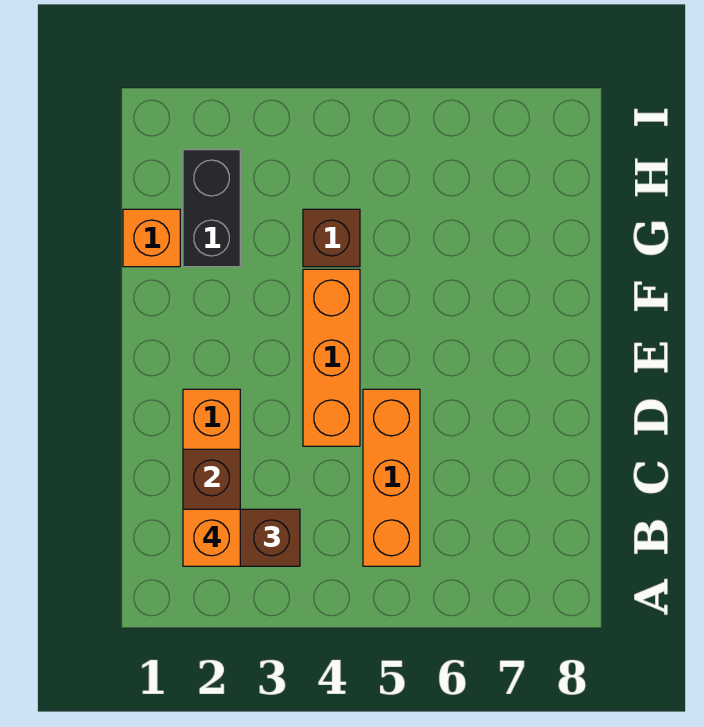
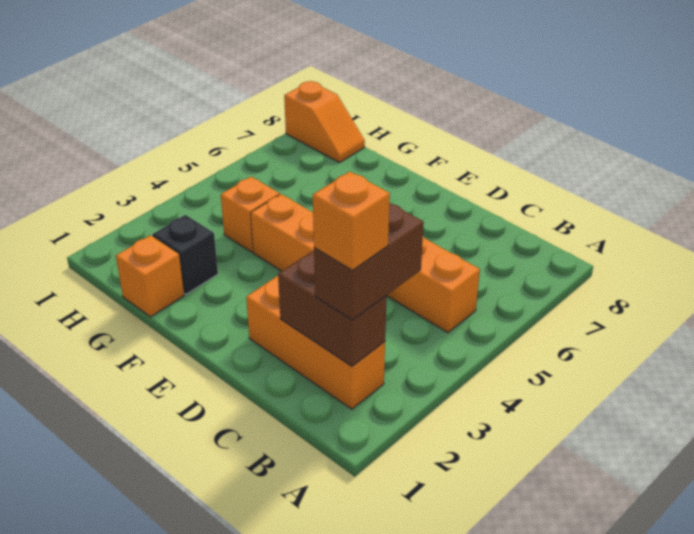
black brick G2:H2 level 1 -> black brick G2 level 1
brown brick G4 level 1 -> orange brick G4 level 1
none -> orange slope H8:I8 level 1 top I

